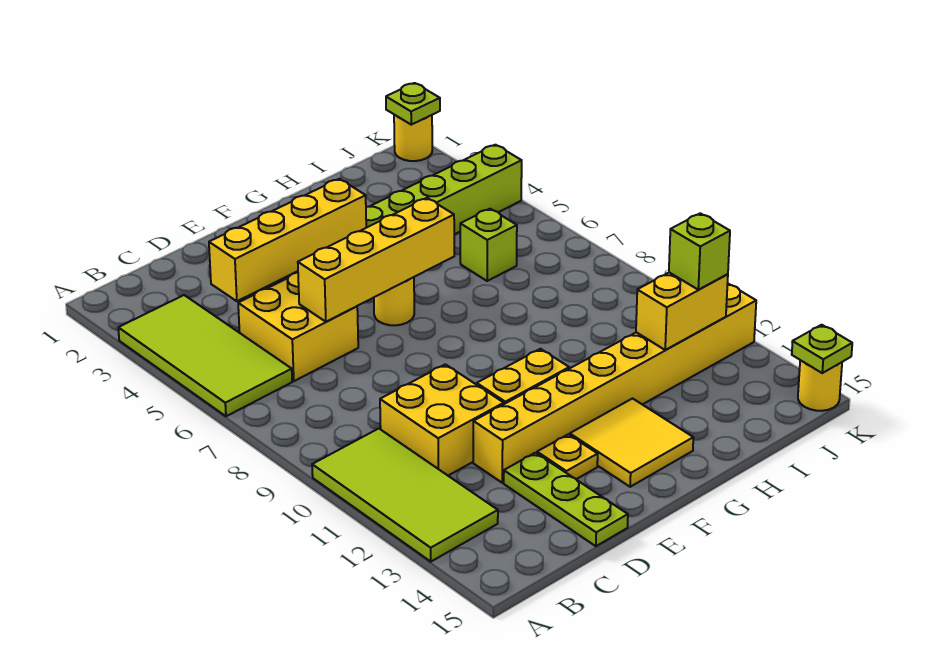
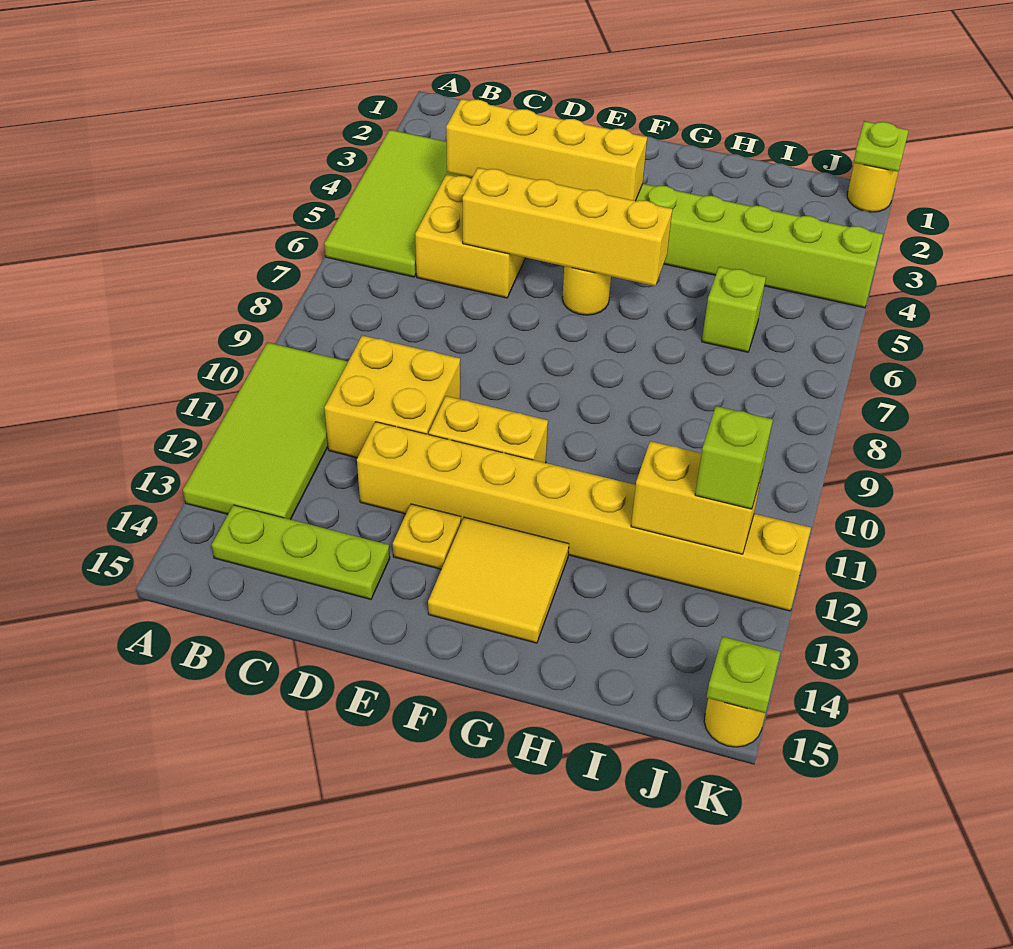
lime plate D13:D15 level 1 -> lime plate B14:D14 level 1

